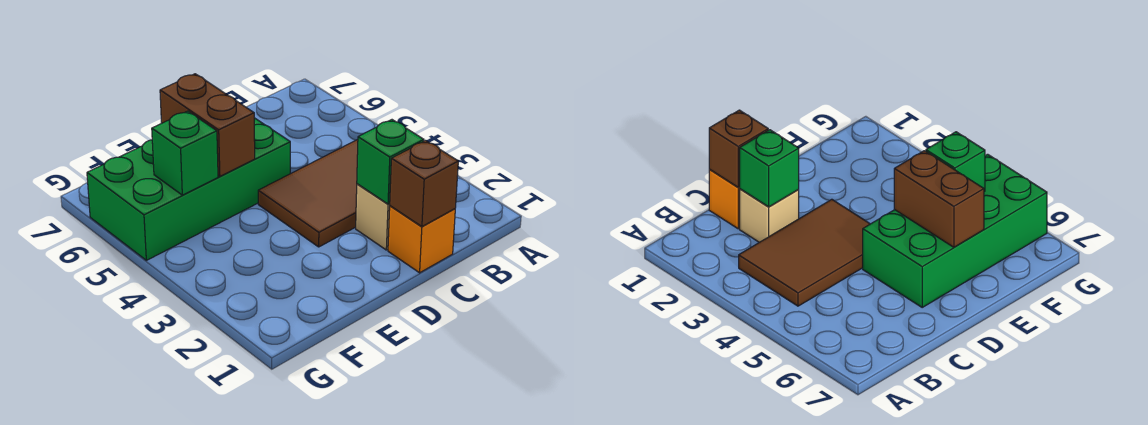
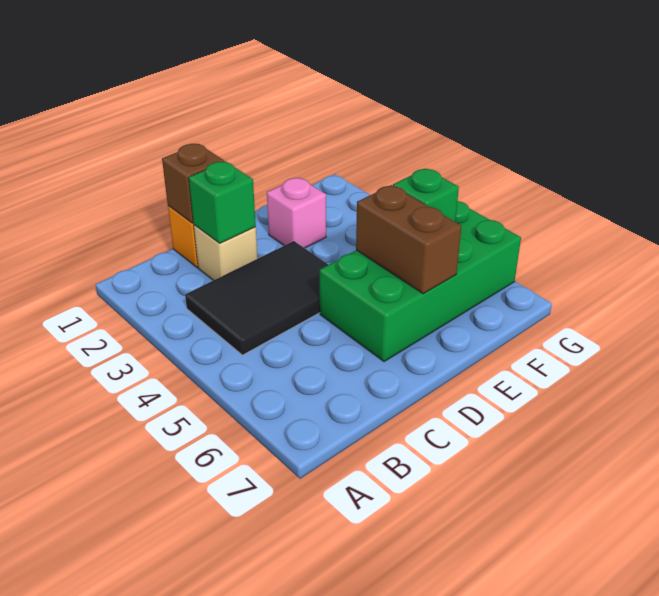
brown tile B3:D4 level 1 -> black tile B3:D4 level 1
none -> pink brick E2 level 1

